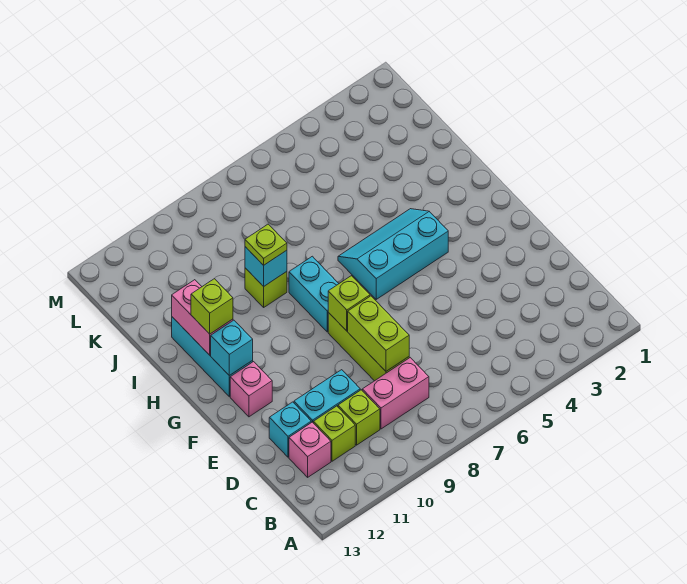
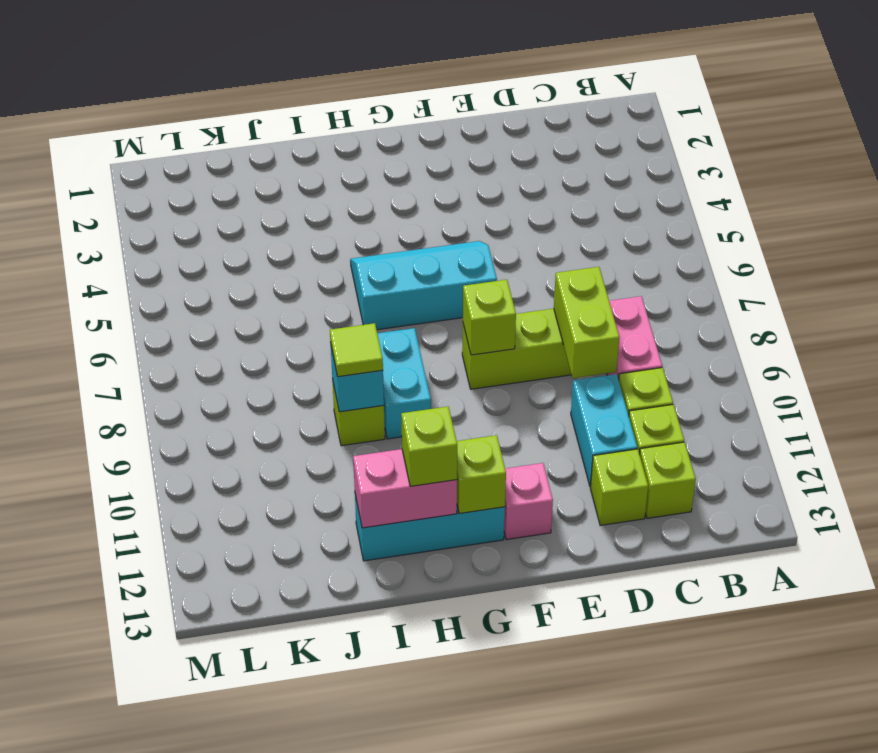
pink brick C12 level 1 -> lime brick C12 level 1
lime brick D8:E8 level 2 -> lime brick D8:D9 level 2
cyan brick D12 level 1 -> lime brick D12 level 1
cyan slope G4:H6 level 1 top G -> cyan slope F5:H6 level 1 top 6
cyan brick G8:H8 level 1 -> cyan brick H8:H9 level 1
cyan brick G12 level 2 -> lime brick G12 level 2
lime plate I9 level 3 -> lime tile I9 level 3

